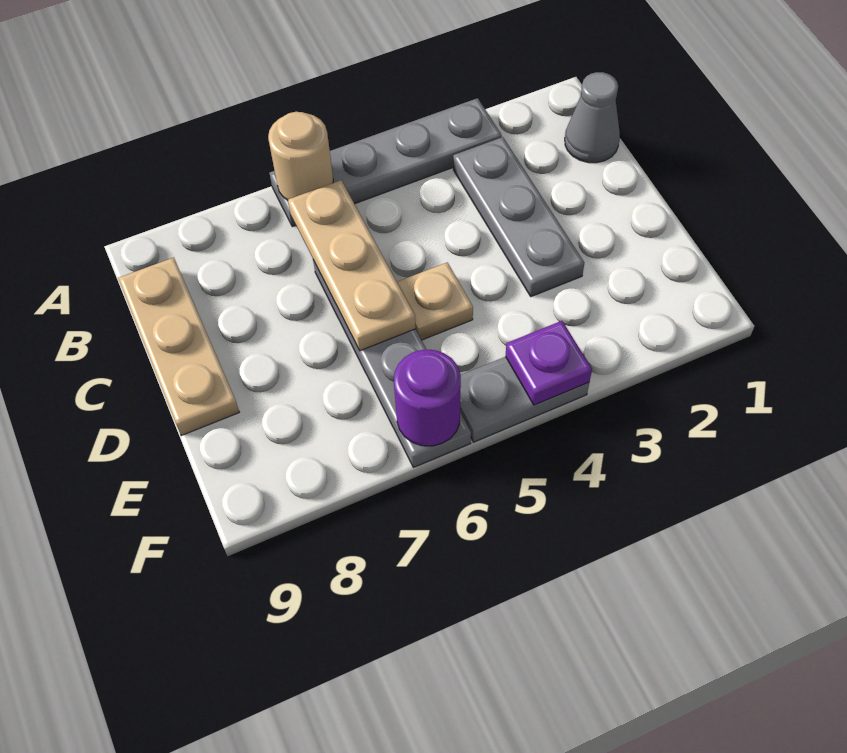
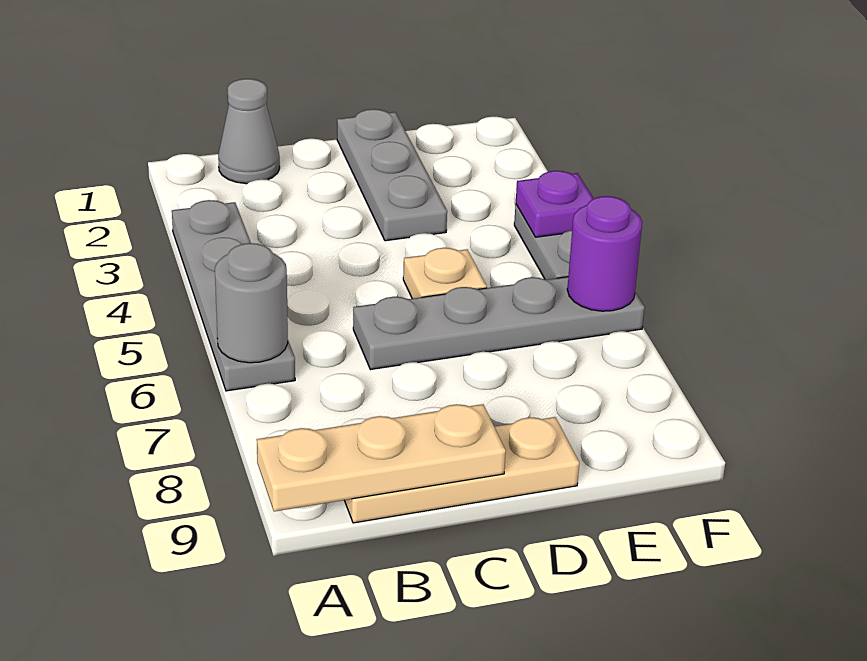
tan round brick A6 level 2 -> grey round brick A6 level 2
grey plate B3:D3 level 1 -> grey plate D1:D3 level 1
tan plate B6:D6 level 2 -> tan plate A9:C9 level 2

